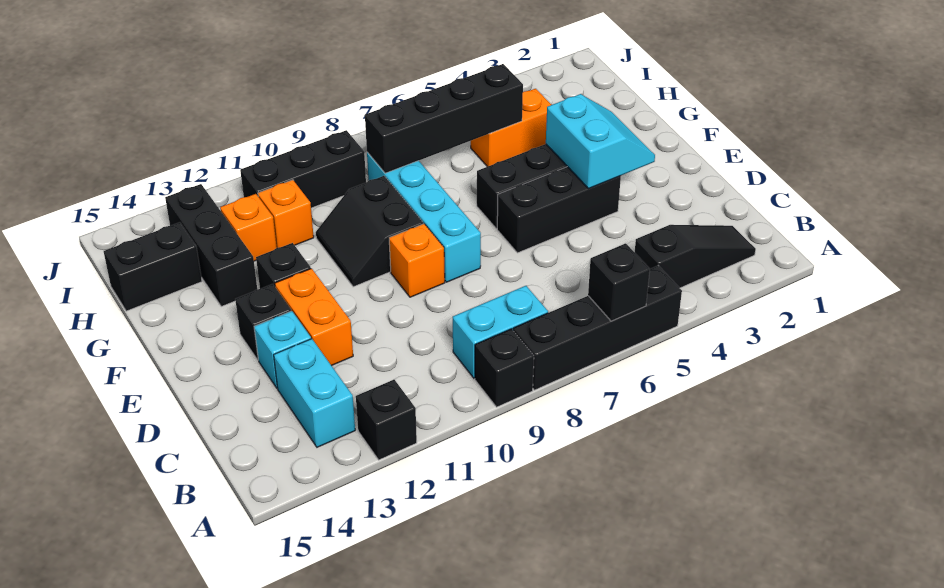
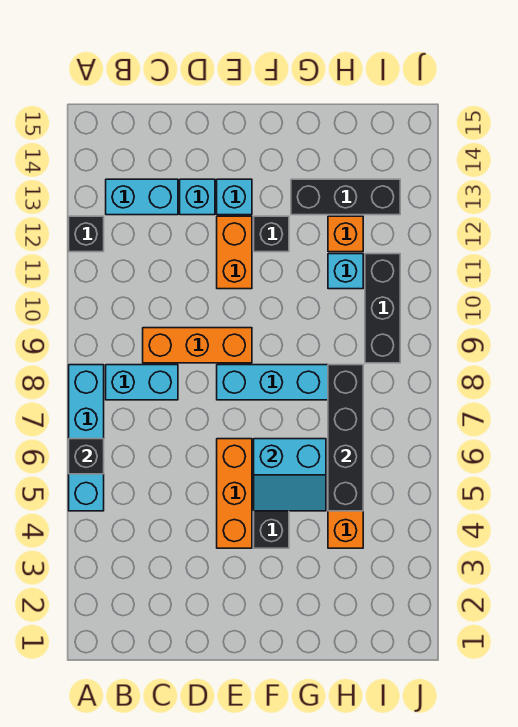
black brick A5:A8 level 1 -> cyan brick A5:A8 level 1
black brick A9 level 1 -> none
black slope B2:B4 level 1 top 4 -> none
cyan brick B8:B9 level 1 -> cyan brick B8:C8 level 1
orange brick D12:E12 level 1 -> orange brick E11:E12 level 1
cyan slope E3:F4 level 2 top 4 -> cyan slope F5:G6 level 2 top 6
black brick E4:E6 level 1 -> orange brick E4:E6 level 1
orange brick E9 level 1 -> orange brick C9:E9 level 1
black brick E13 level 1 -> cyan brick E13 level 1
black slope F9:G10 level 1 top 9 -> none
orange brick H11 level 1 -> cyan brick H11 level 1
black brick H14:H15 level 1 -> none

